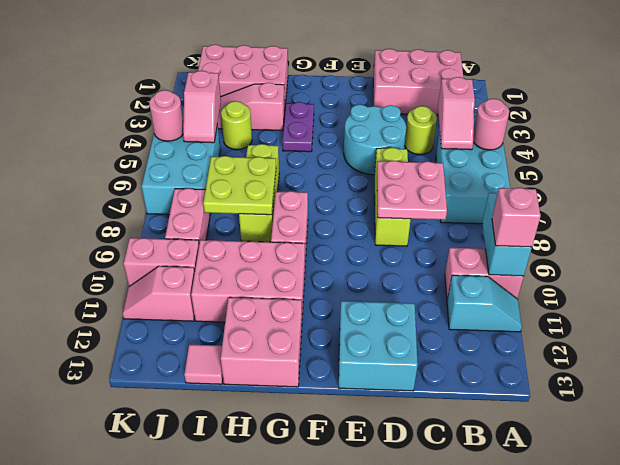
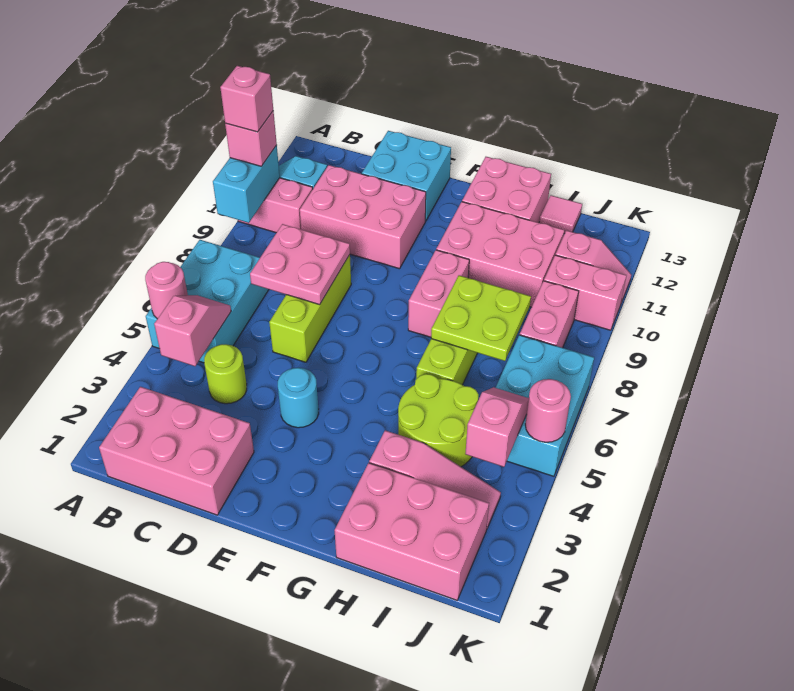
none -> pink brick A10 level 4
none -> pink brick C10:E11 level 1
cyan round brick D4:E5 level 1 -> cyan round brick E4 level 1
purple plate G3:G4 level 1 -> none
lime round brick I4 level 1 -> lime round brick H4:I5 level 1

